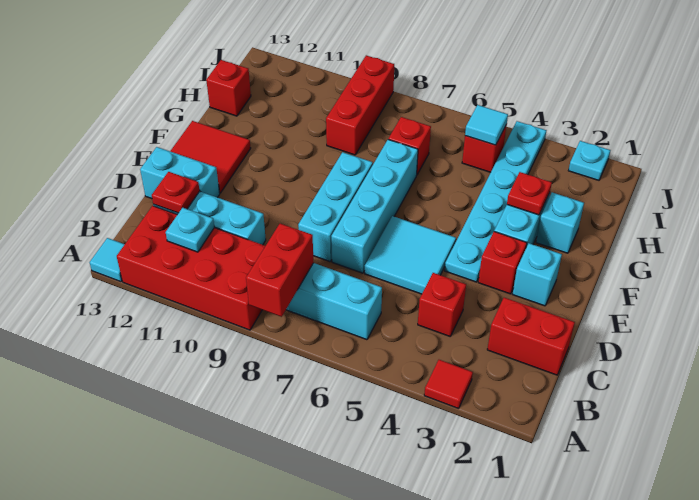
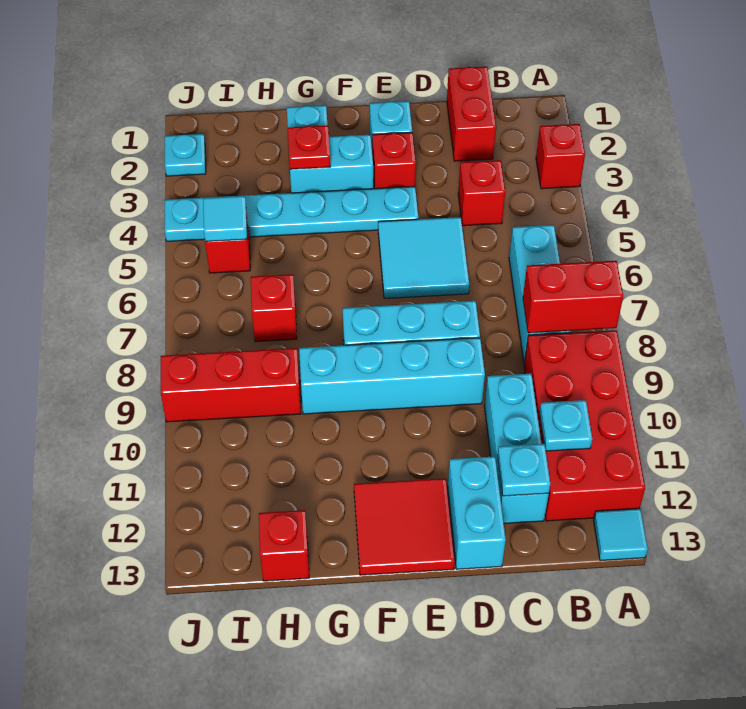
red tile A3 level 1 -> red brick A3 level 1
red plate C12 level 2 -> cyan plate C12 level 2
cyan brick D7:G7 level 1 -> cyan brick D9:G9 level 1

